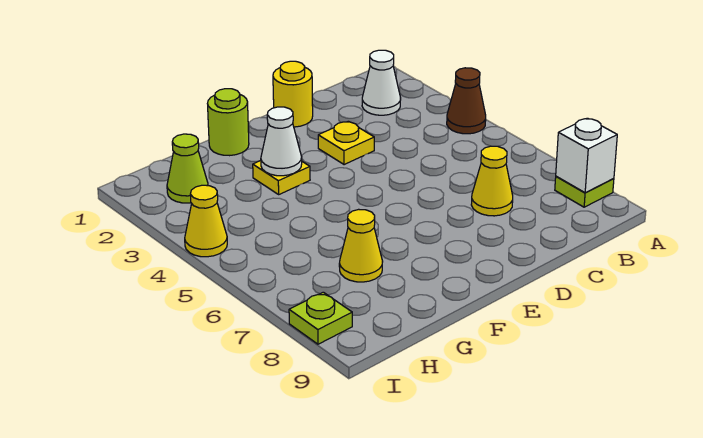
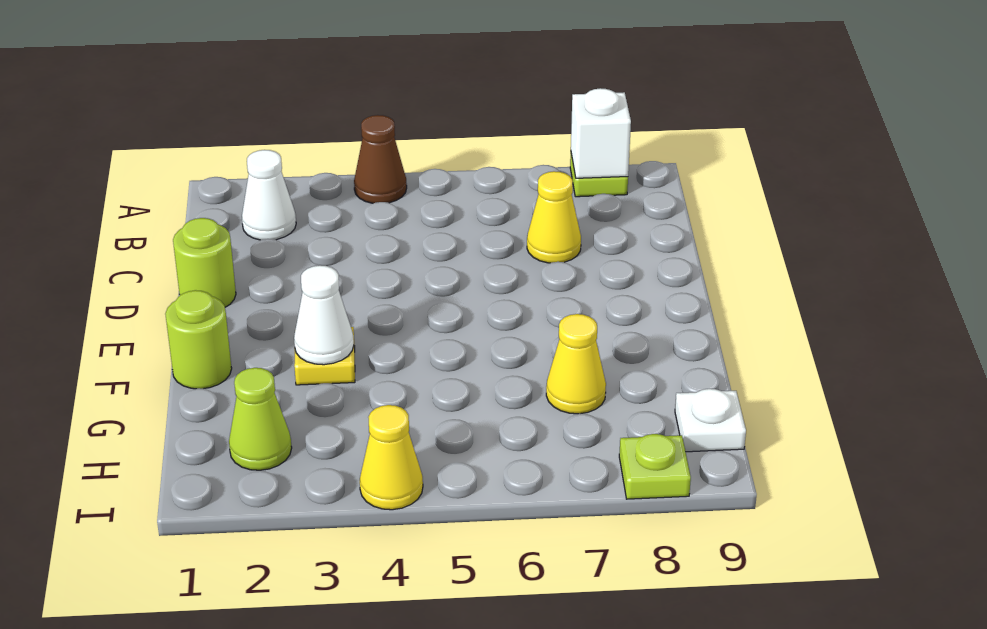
yellow round brick D1 level 1 -> lime round brick D1 level 1
yellow plate D3 level 1 -> none
none -> white plate H9 level 1

